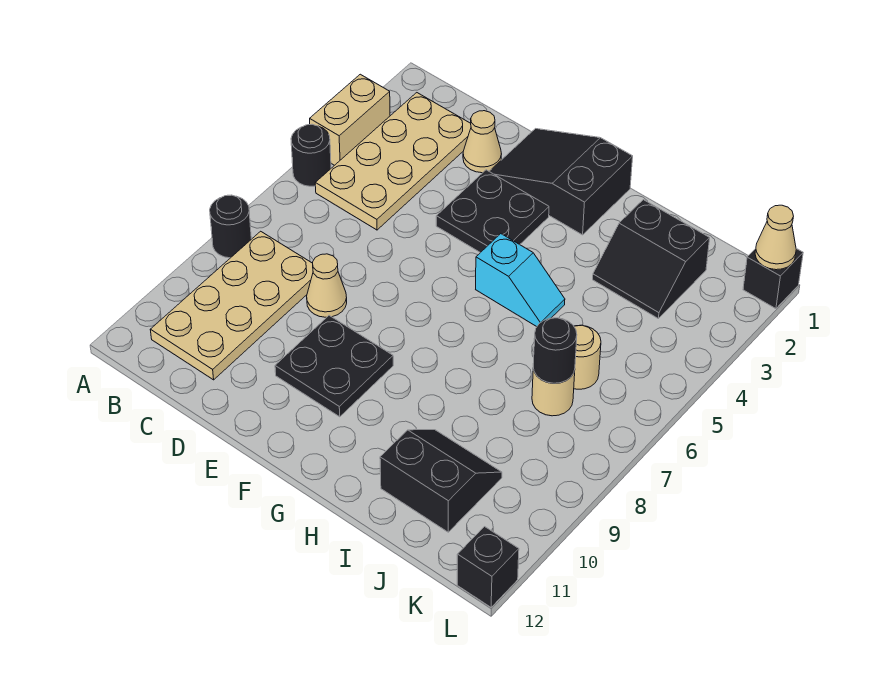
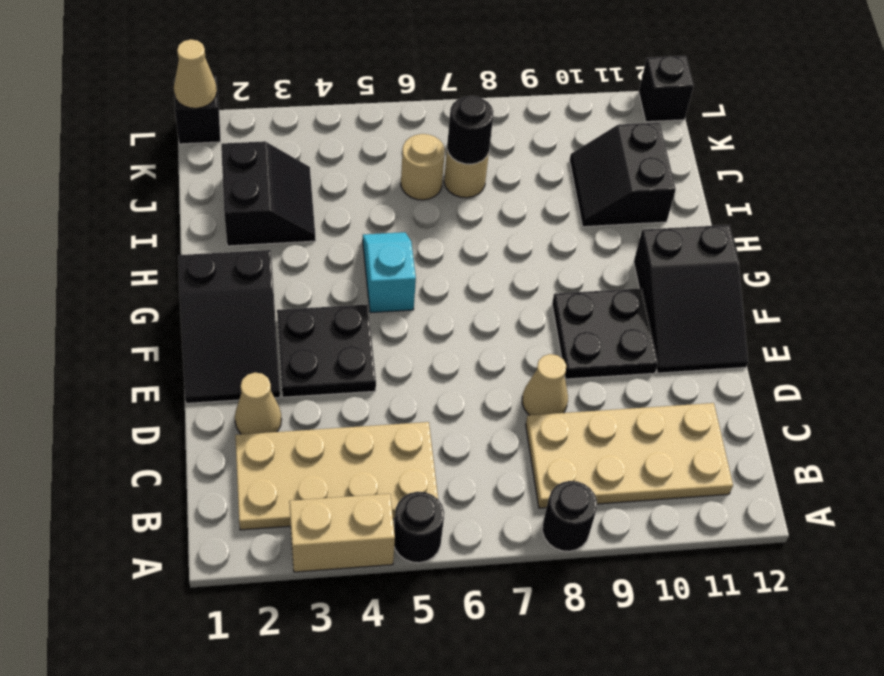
none -> black slope E11:G12 level 1 top G

